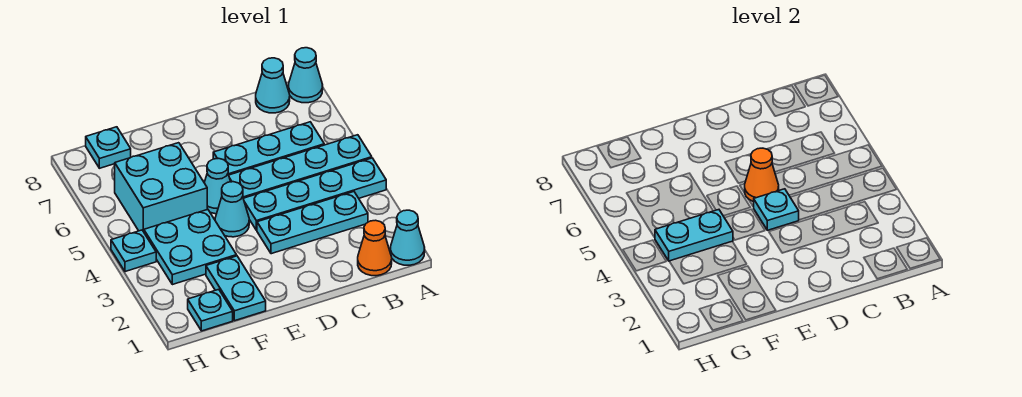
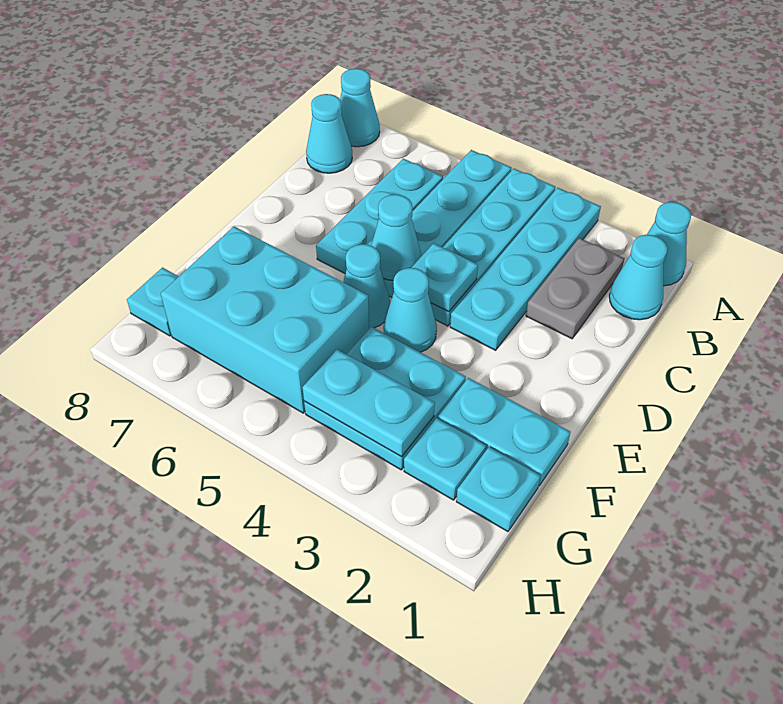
orange cone B1 level 1 -> cyan cone B1 level 1
none -> grey plate B2:C2 level 1
cyan plate B3:D3 level 1 -> cyan plate A3:D3 level 1
orange cone D5 level 2 -> cyan cone D5 level 2
cyan plate F4:G4 level 2 -> cyan plate G3:G4 level 2
cyan brick F5:G6 level 1 -> cyan brick F5:G7 level 1
cyan plate H4 level 1 -> cyan plate G2 level 1

